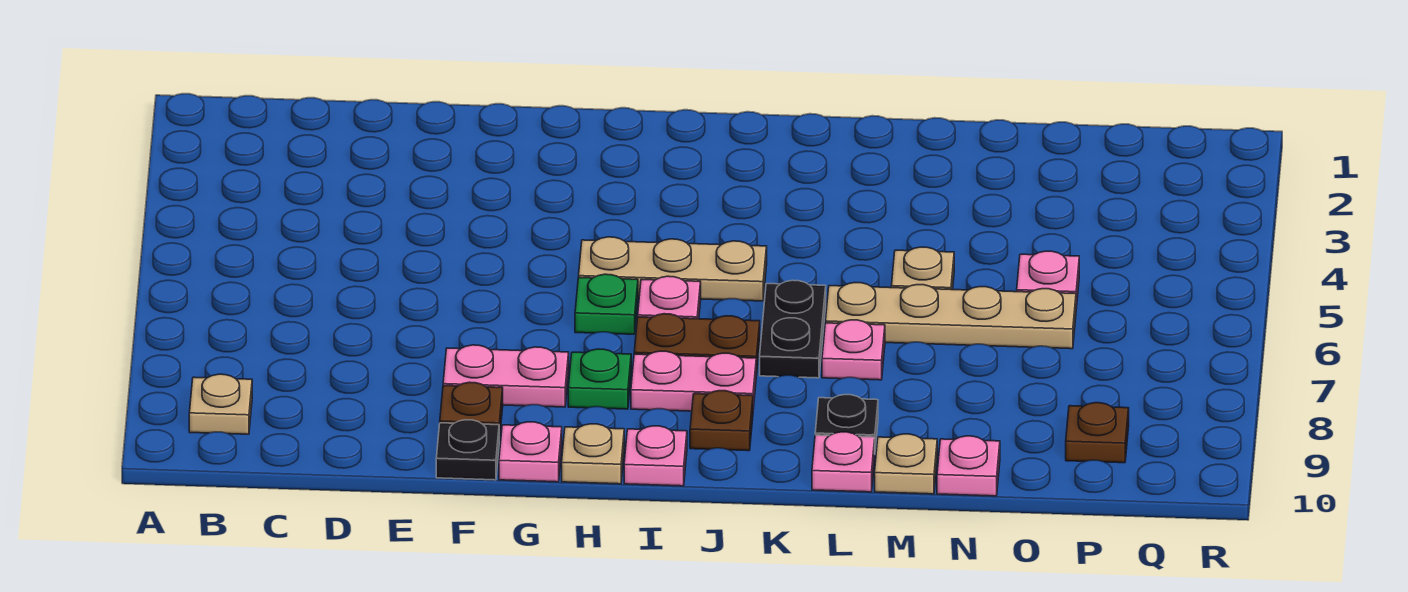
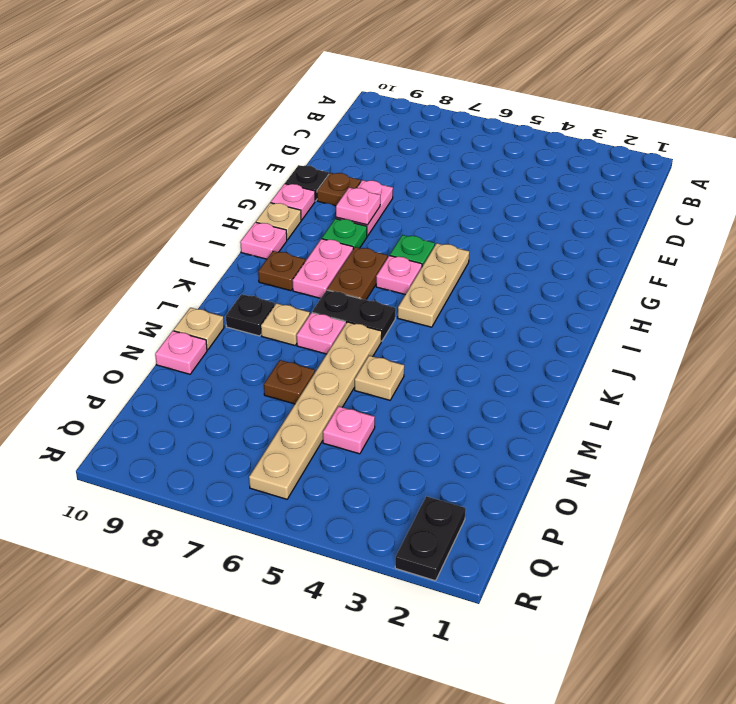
tan plate B9 level 1 -> tan plate L8 level 1
tan plate L6:O6 level 1 -> tan plate L6:Q6 level 1
pink plate L10 level 1 -> pink plate G8 level 2
brown plate P9 level 1 -> brown plate N7 level 1
none -> black plate Q2:R2 level 1

